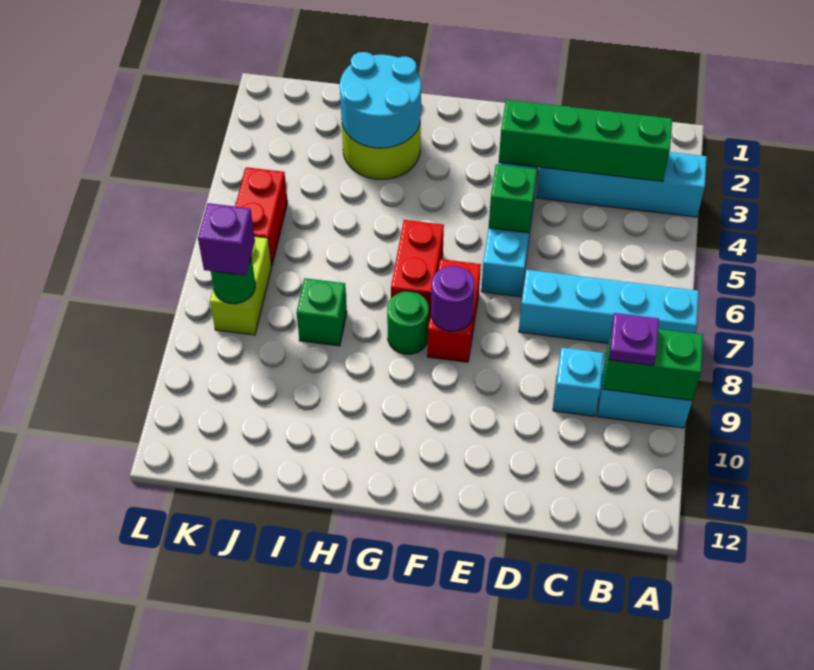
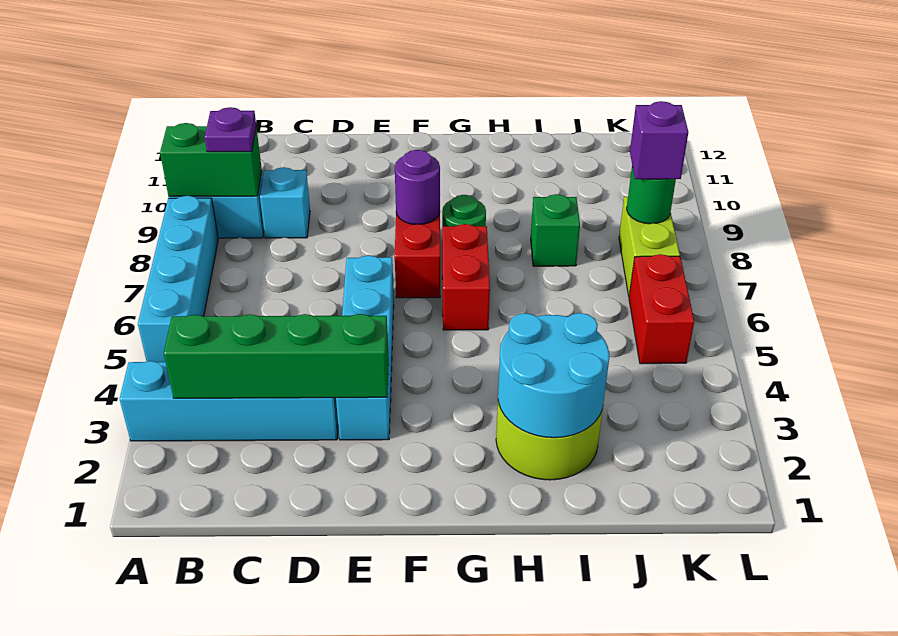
cyan brick A7:D7 level 1 -> cyan brick A5:A8 level 1
green brick E5 level 2 -> none

